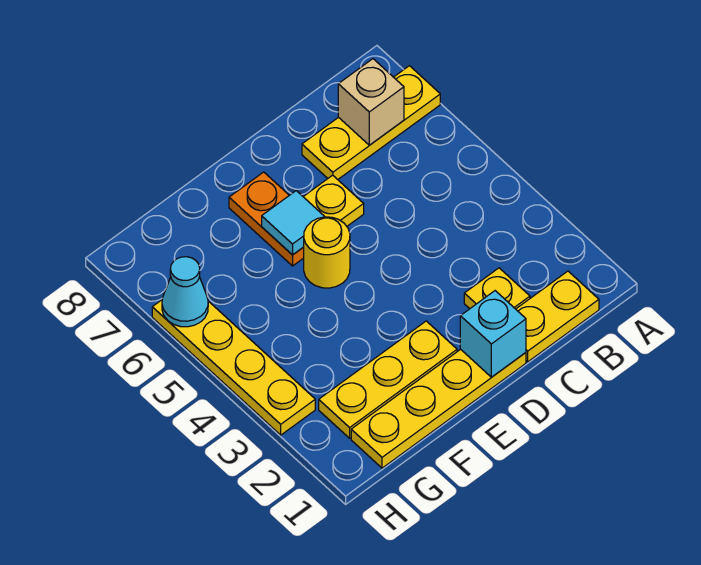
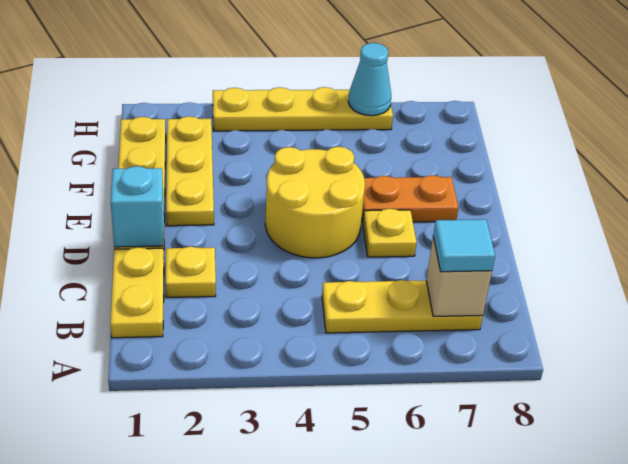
yellow plate A7:C7 level 1 -> yellow plate B5:B7 level 1
yellow round brick E5 level 1 -> yellow round brick D4:E5 level 1
cyan tile E6 level 2 -> cyan tile B7 level 3

